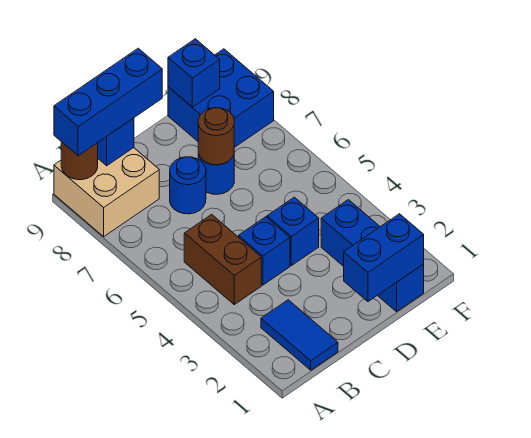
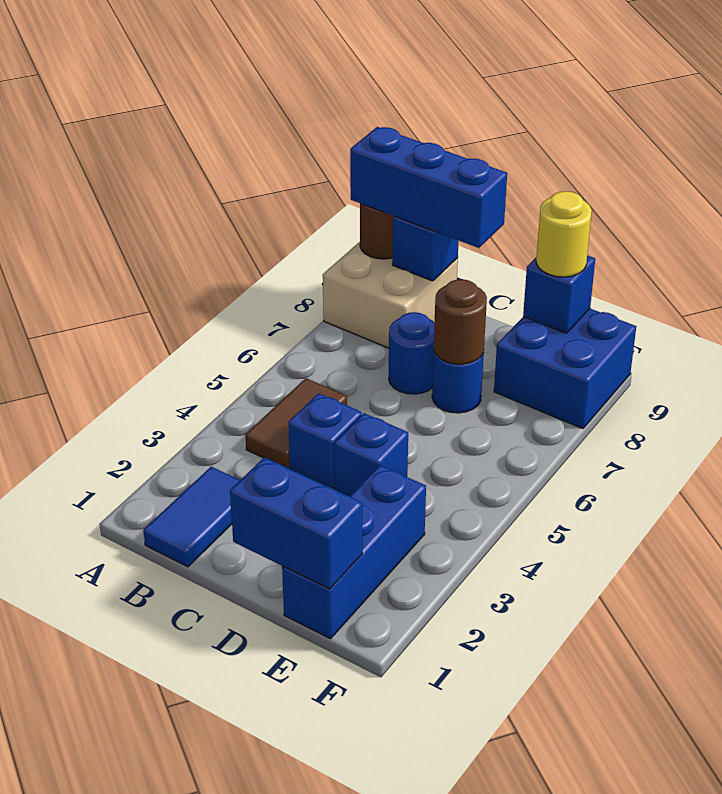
brown brick B4:B5 level 1 -> brown tile B4:B5 level 1
none -> yellow round brick E9 level 3

